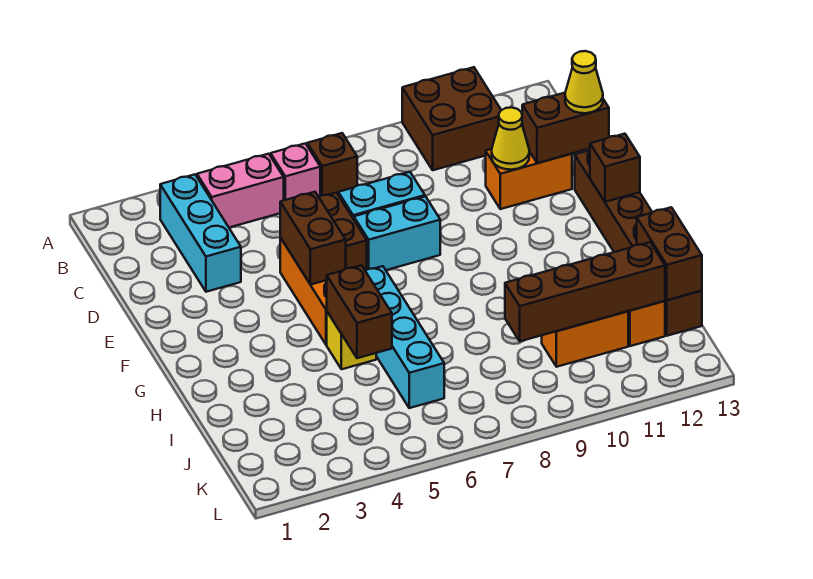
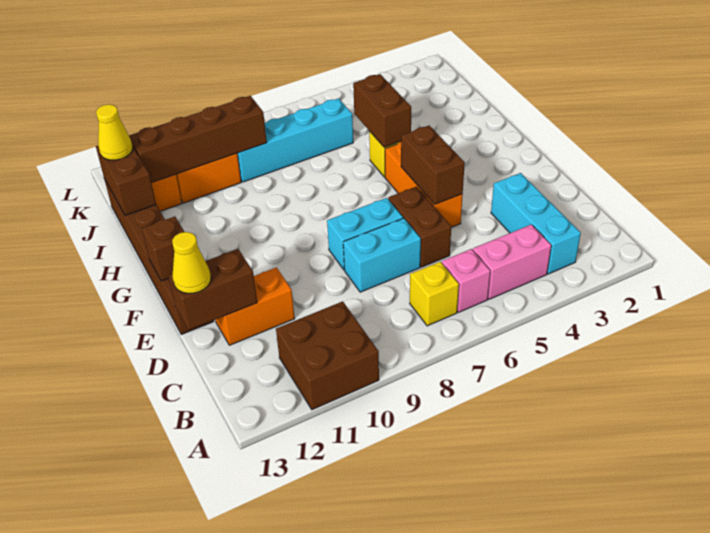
brown brick B7 level 1 -> yellow brick B7 level 1
yellow cone D11 level 2 -> yellow cone J13 level 3
cyan brick G6:J6 level 1 -> cyan brick J6:J9 level 1

